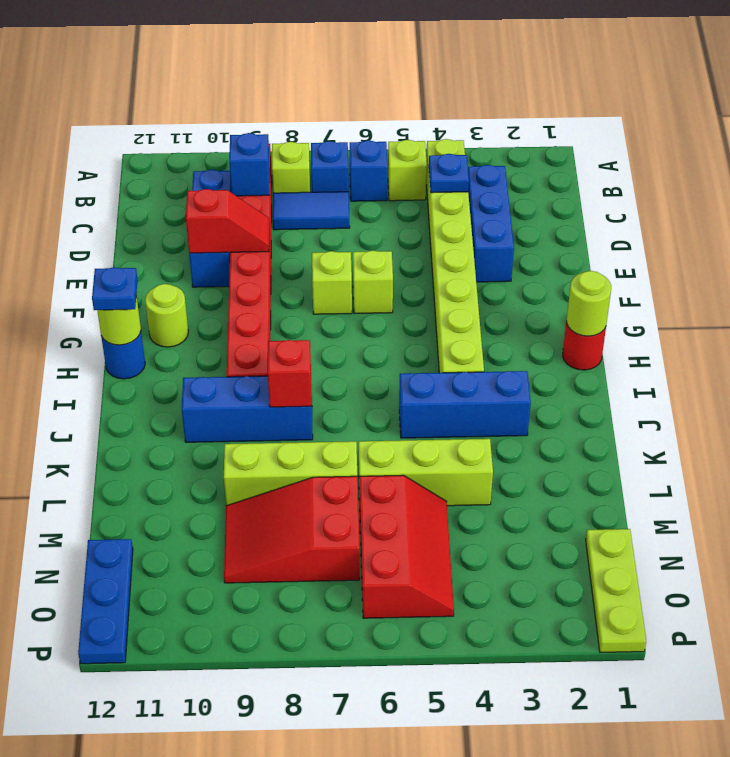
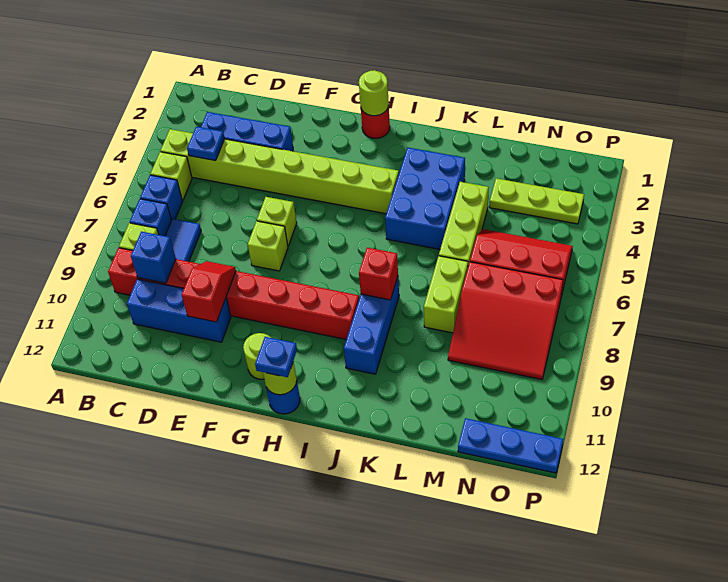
blue brick J3:J5 level 1 -> blue brick J3:K5 level 1
lime brick L7:L9 level 1 -> lime brick L7:L8 level 1
red slope M7:N9 level 1 top 7 -> red slope M7:O9 level 1 top 7
lime plate N1:P1 level 1 -> lime plate M3:O3 level 1

